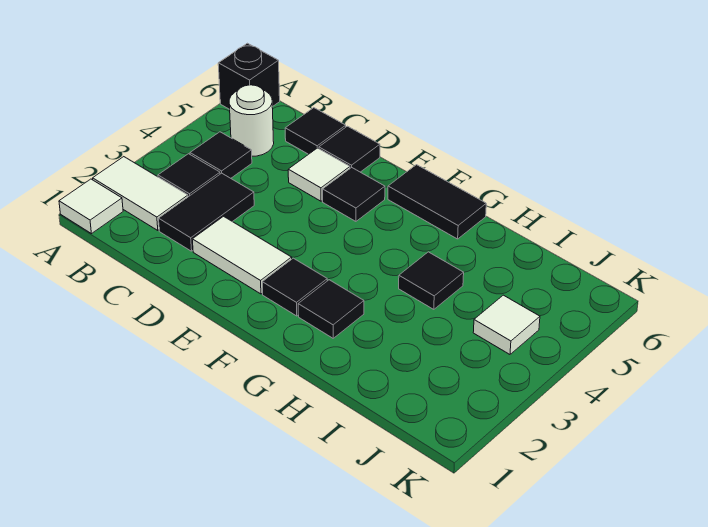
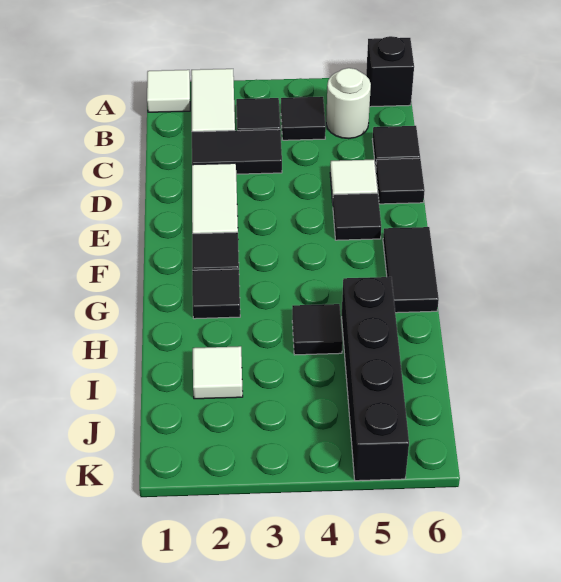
none -> black brick H5:K5 level 1
white tile J4 level 1 -> white tile I2 level 1

